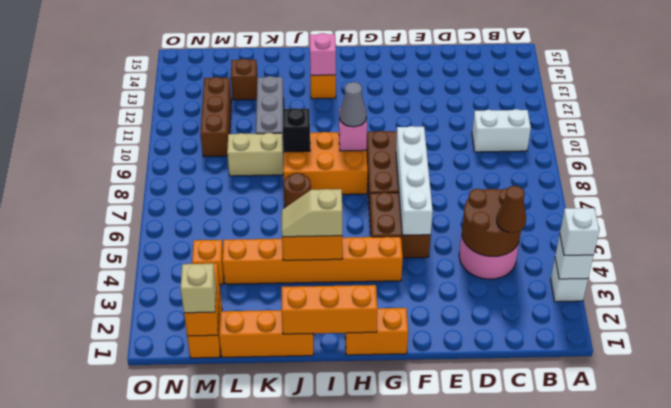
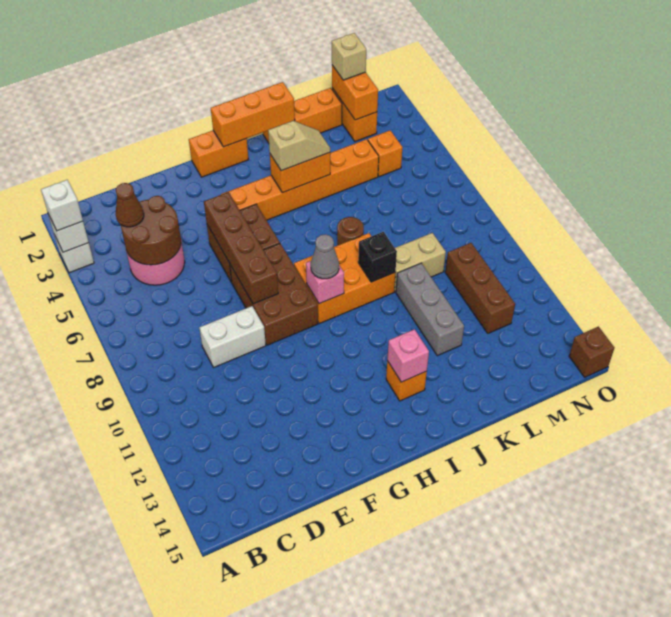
white brick B10:C10 level 1 -> white brick D9:E9 level 1
white brick F5:F8 level 2 -> brown brick F5:F8 level 2
brown brick L13 level 1 -> brown brick O15 level 1

